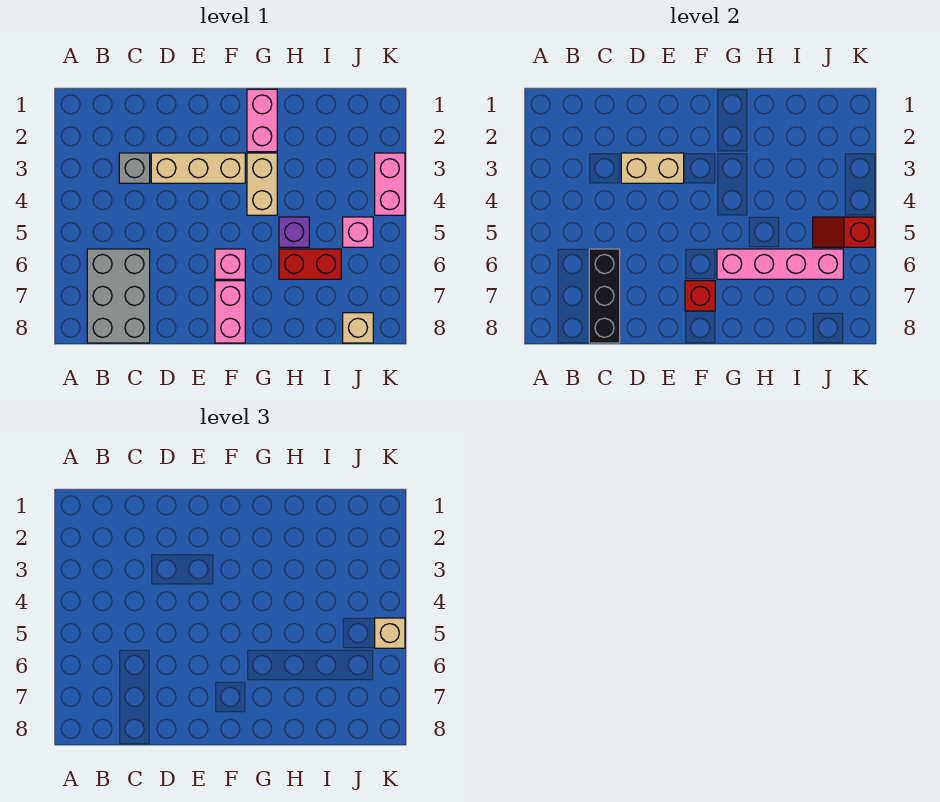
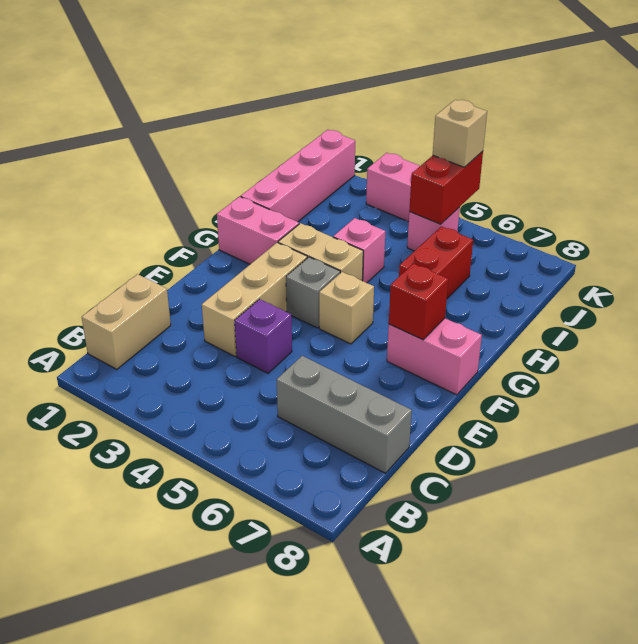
grey brick B6:C8 level 1 -> grey brick C6:C8 level 1
grey brick C3 level 1 -> grey brick F4 level 1
black brick C6:C8 level 2 -> none
tan brick D3:E3 level 2 -> tan brick B1:C1 level 1
pink brick F6 level 1 -> pink brick H4 level 1
pink brick G6:J6 level 2 -> pink brick H1:K1 level 1
purple brick H5 level 1 -> purple brick D4 level 1
red slope J5:K5 level 2 top K -> red brick J5:K5 level 2
tan brick J8 level 1 -> tan brick F5 level 1

